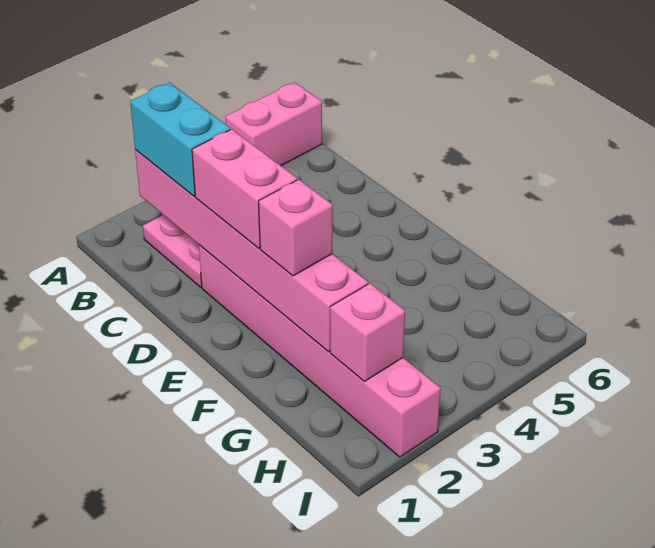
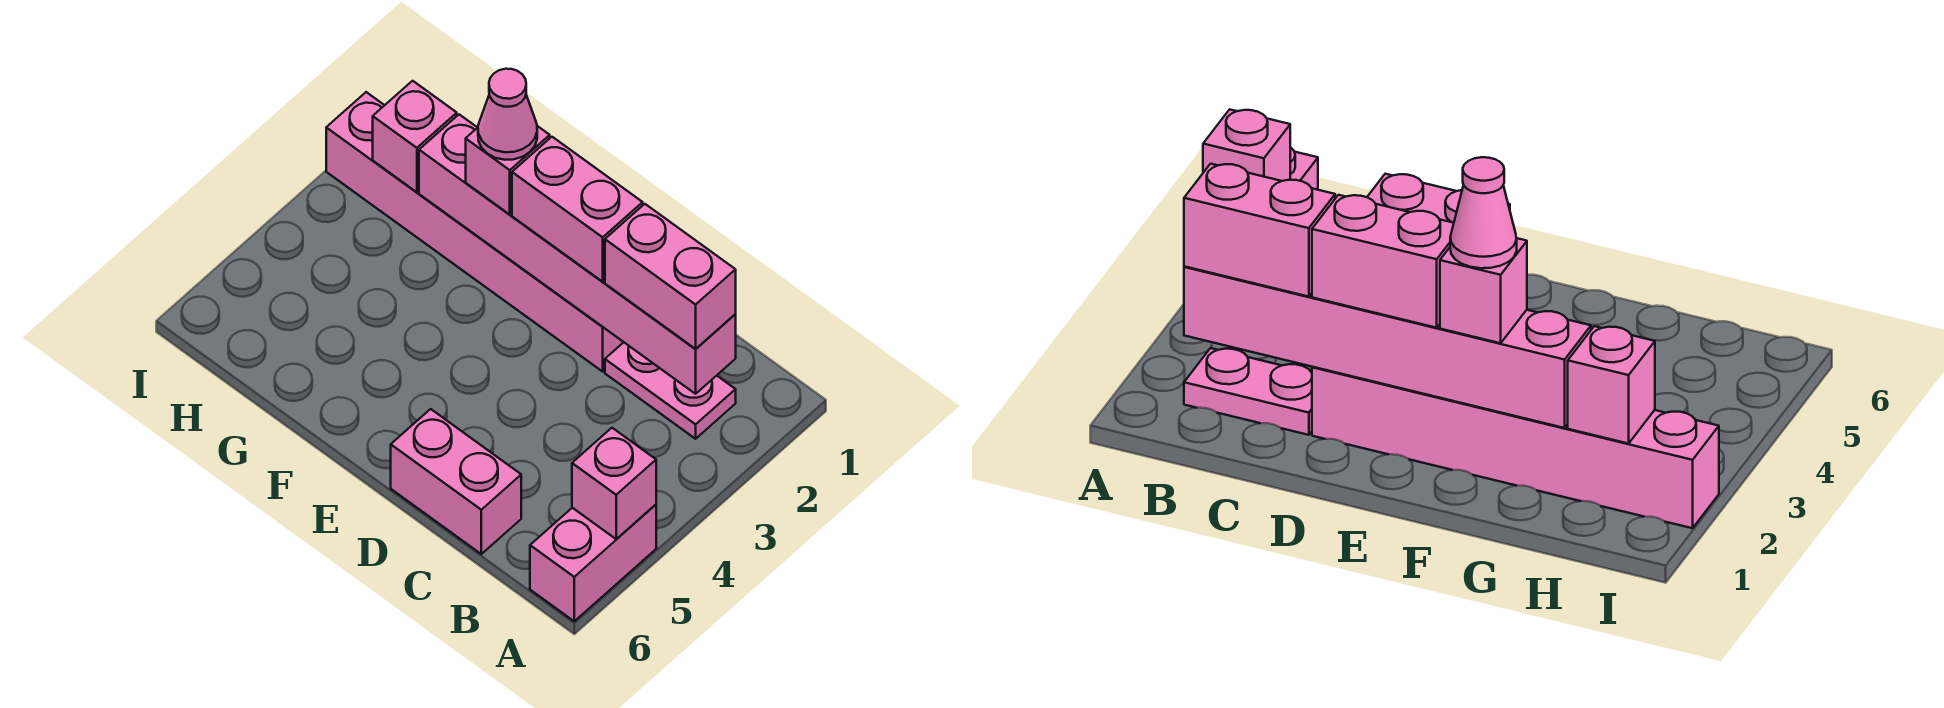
none -> pink brick A5 level 2
cyan brick B2:C2 level 3 -> pink brick B2:C2 level 3
none -> pink brick C6:D6 level 1
none -> pink cone F2 level 4

